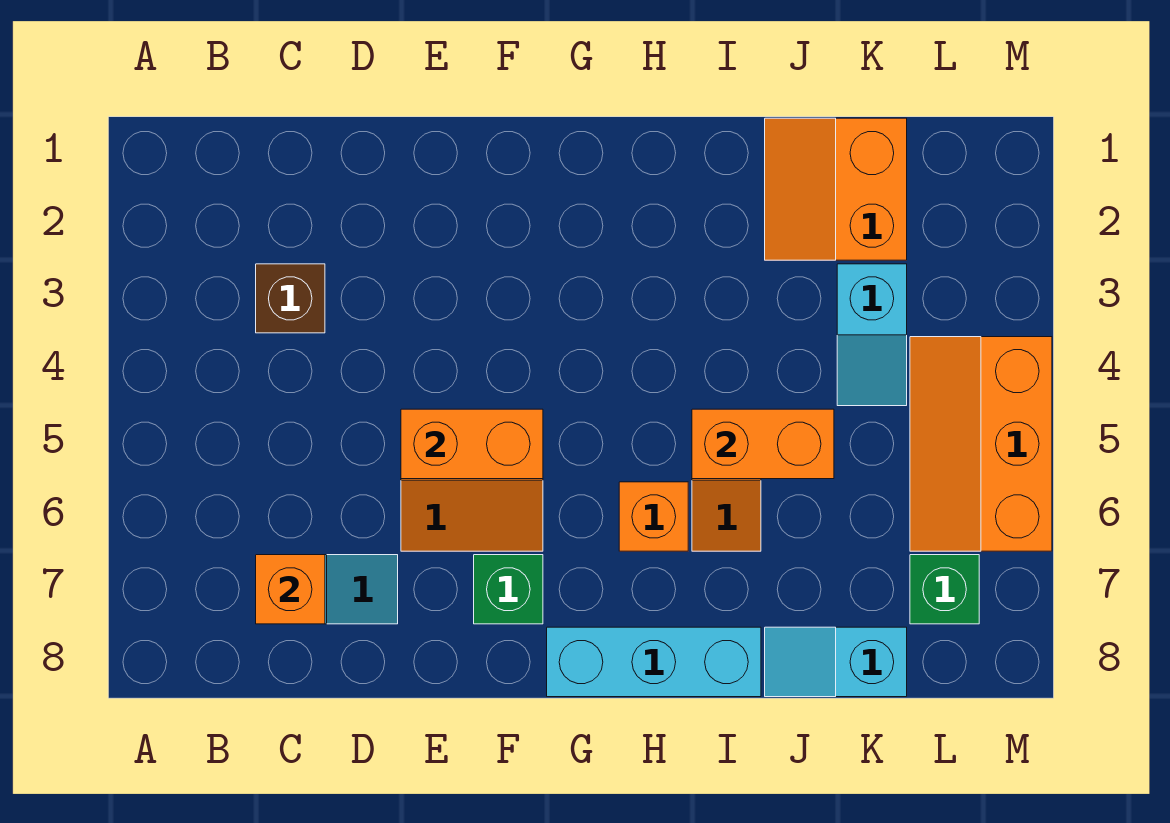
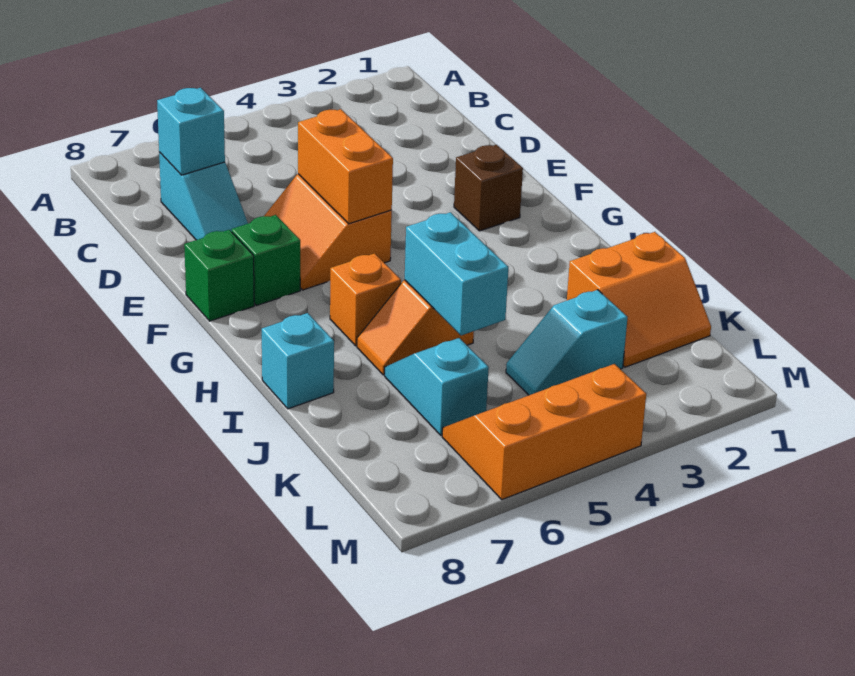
brown brick C3 level 1 -> brown brick F2 level 1
orange brick C7 level 2 -> cyan brick C7 level 2
cyan brick G8:I8 level 1 -> cyan brick I8 level 1
orange brick I5:J5 level 2 -> cyan brick I5:J5 level 2
orange slope J1:K2 level 1 top K -> orange slope J1:K2 level 1 top J
cyan slope J8:K8 level 1 top K -> cyan slope J6:K6 level 1 top K
green brick L7 level 1 -> green brick F8 level 1

